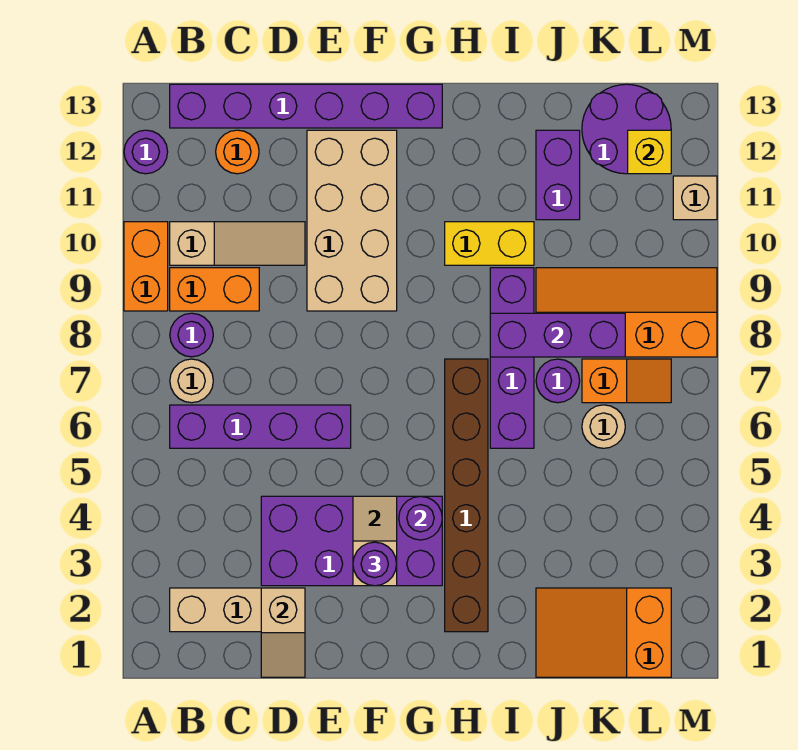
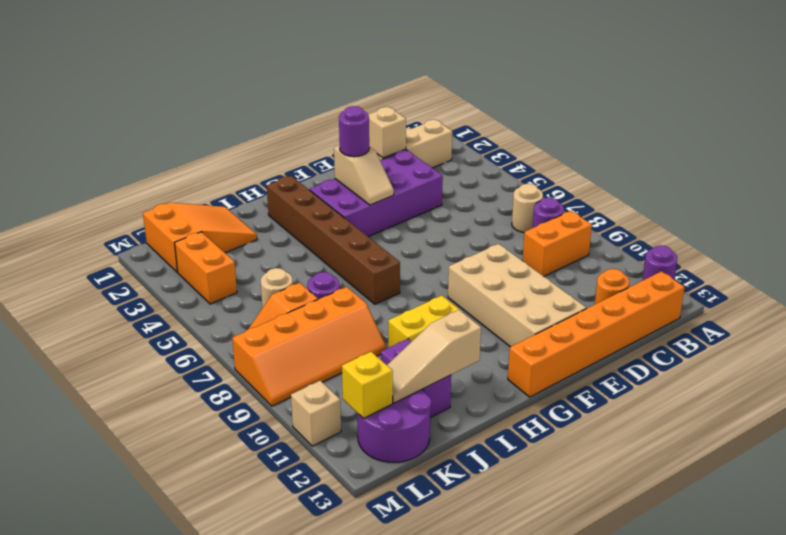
orange brick A9:A10 level 1 -> orange brick L3:L4 level 1
purple brick B6:E6 level 1 -> none
tan slope B10:D10 level 1 top B -> tan slope I12:K12 level 2 top I
purple brick B13:G13 level 1 -> orange brick B13:G13 level 1
purple round brick G4 level 2 -> none
purple brick I6:I9 level 1 -> none
purple brick I8:K8 level 2 -> none

